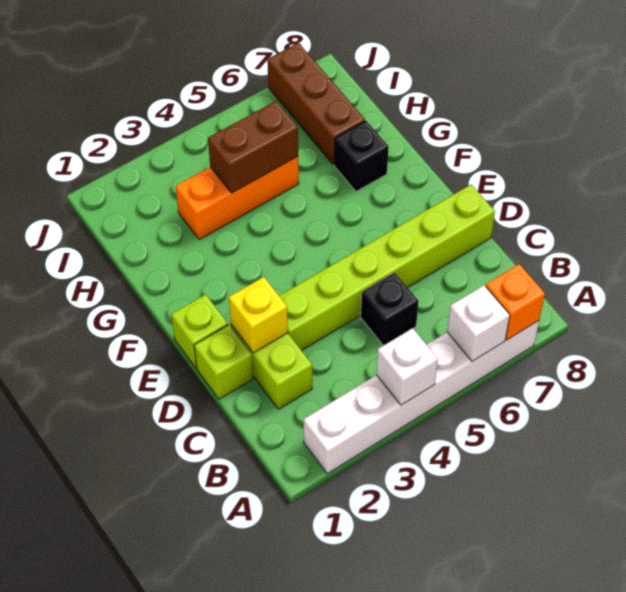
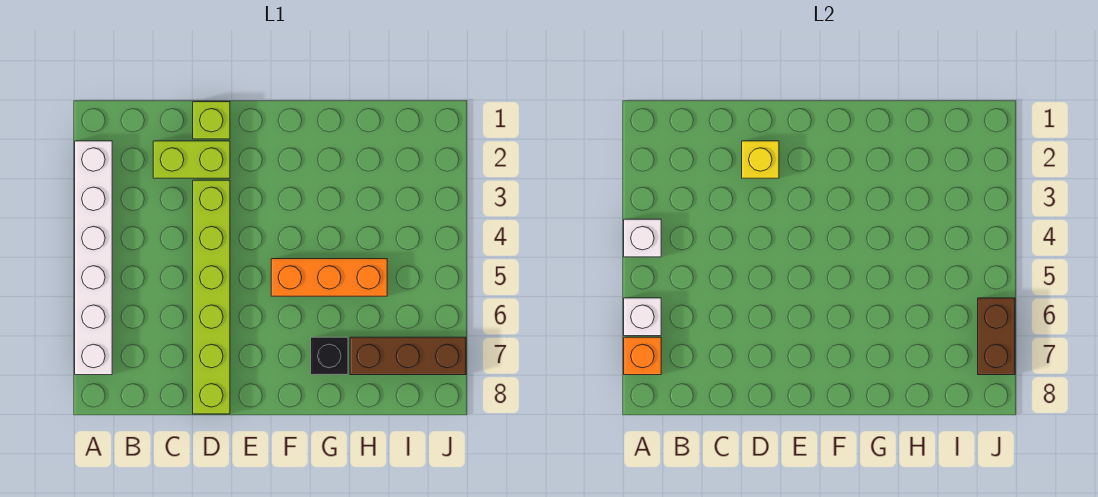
black brick C5 level 1 -> none
lime brick E1 level 1 -> none
orange brick H3:H5 level 1 -> orange brick F5:H5 level 1
brown brick H4:H5 level 2 -> brown brick J6:J7 level 2

